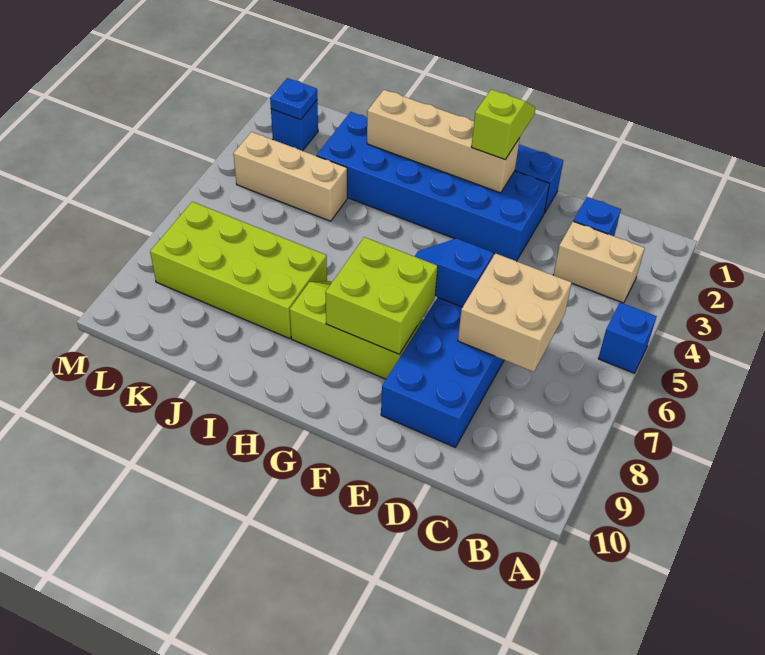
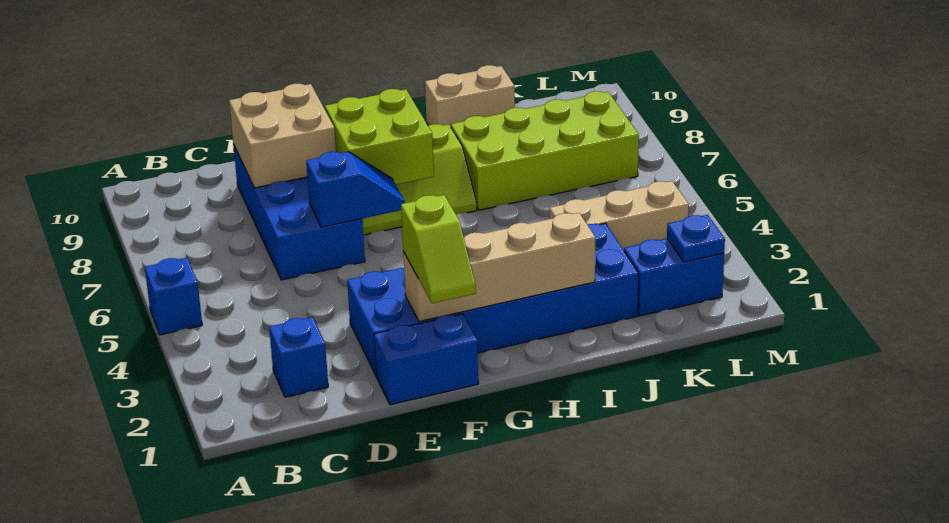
tan brick B3:C3 level 1 -> tan brick I10:J10 level 1
tan brick C6:D7 level 2 -> tan brick D8:E9 level 2
blue brick L2 level 1 -> blue brick K2:L2 level 1

